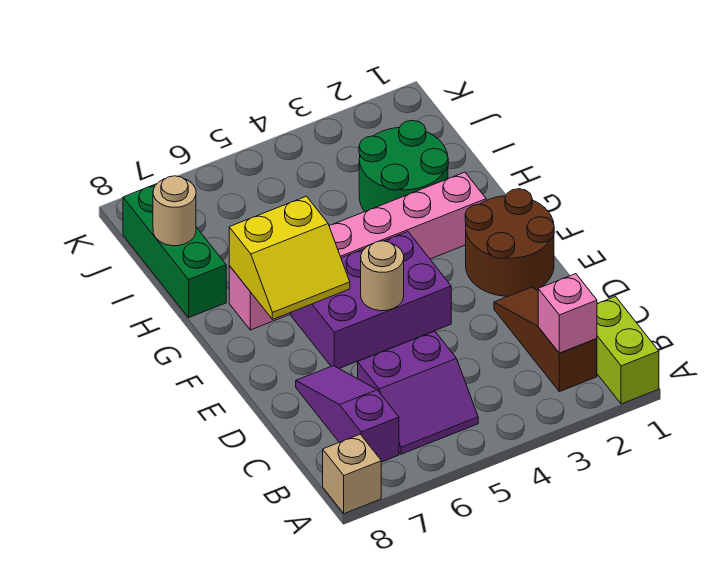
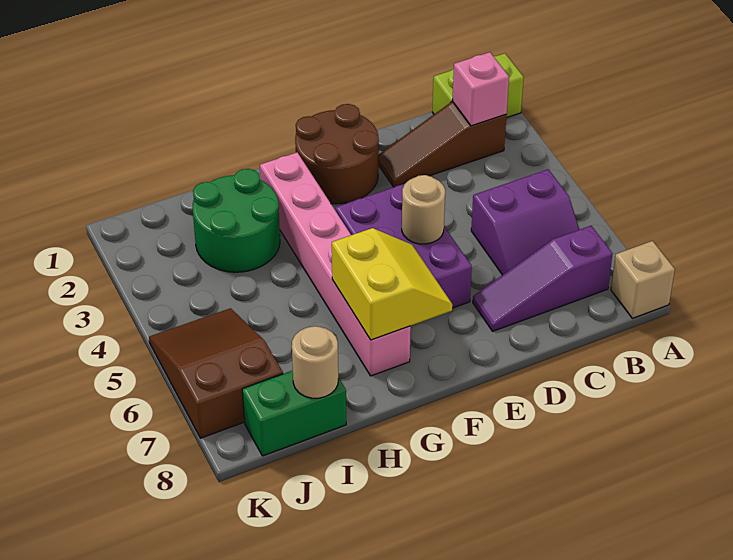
purple slope B5:C6 level 1 top C -> purple slope B5:C6 level 1 top 5
green brick H8:J8 level 1 -> green brick I8:J8 level 1
none -> brown slope J5:K7 level 1 top 7

